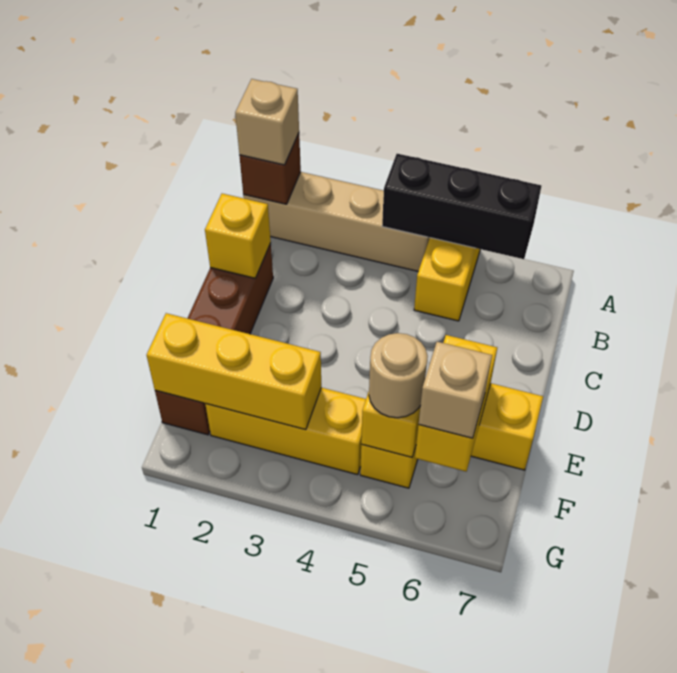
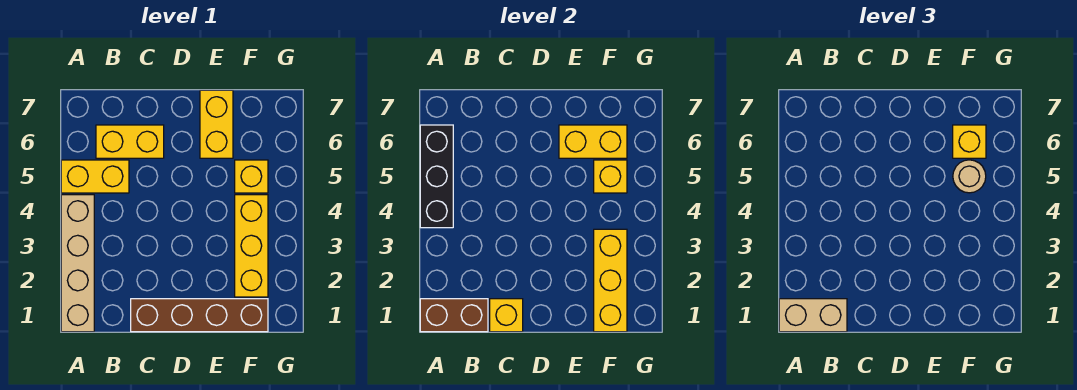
brown brick A1 level 2 -> brown brick A1:B1 level 2
tan brick A1 level 3 -> tan brick A1:B1 level 3
none -> yellow brick B6:C6 level 1
tan brick F6 level 3 -> yellow brick F6 level 3

